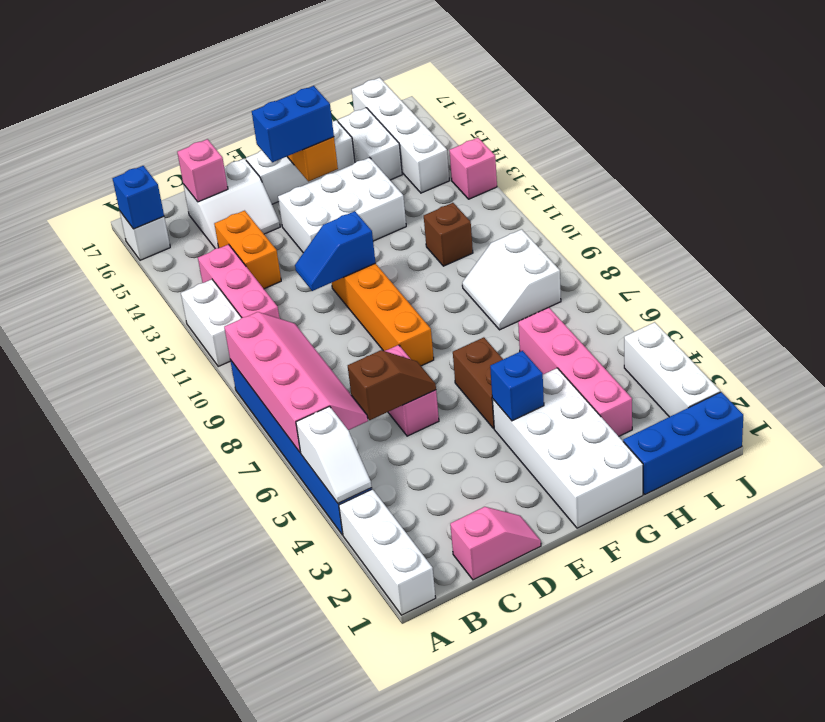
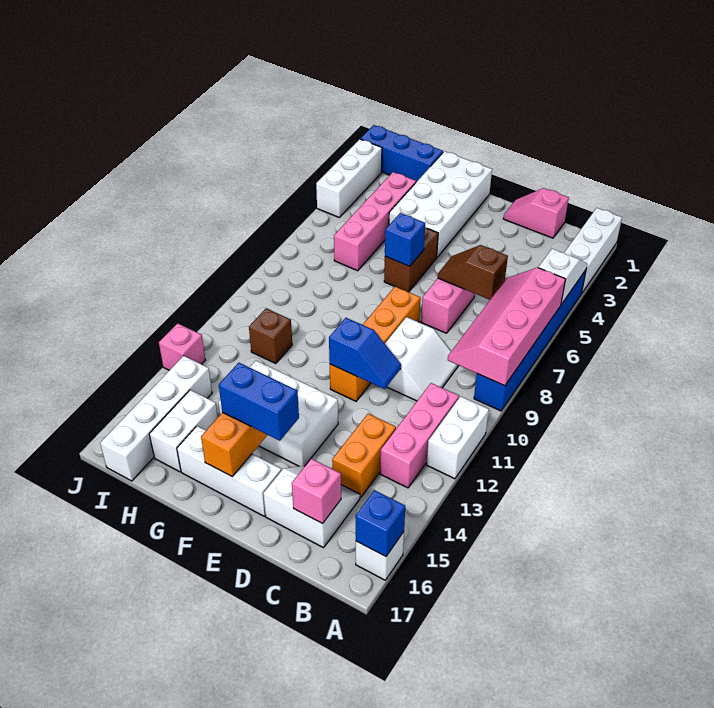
blue brick F4 level 2 -> blue brick F6 level 2
white slope H8:I9 level 1 top I -> white slope C9:D10 level 1 top D

